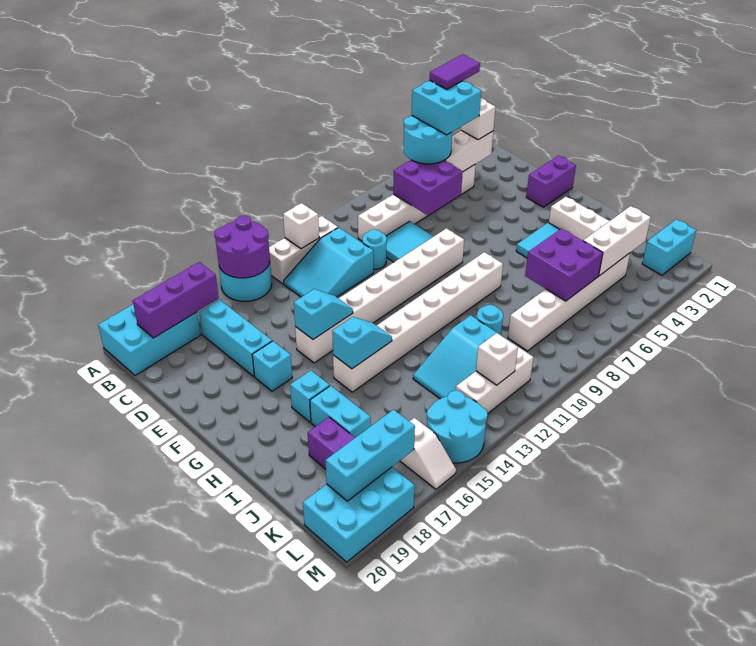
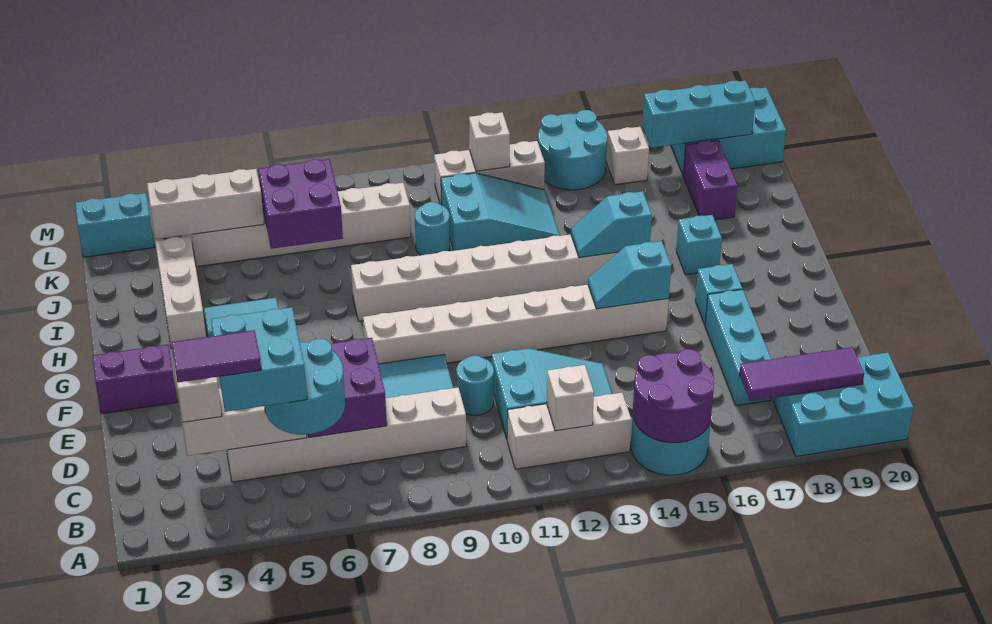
purple brick B17:B19 level 2 -> purple tile B17:B19 level 2
cyan brick I17:J17 level 1 -> none

